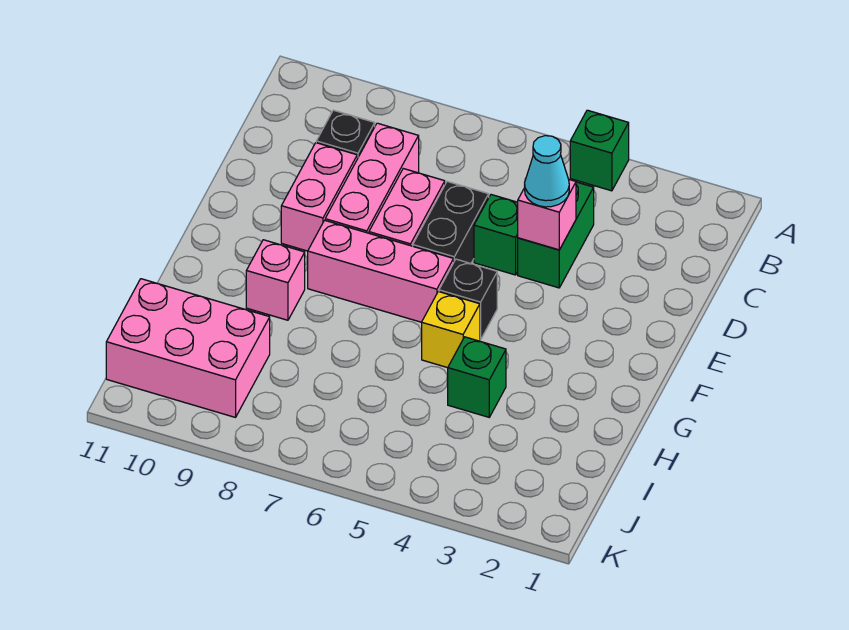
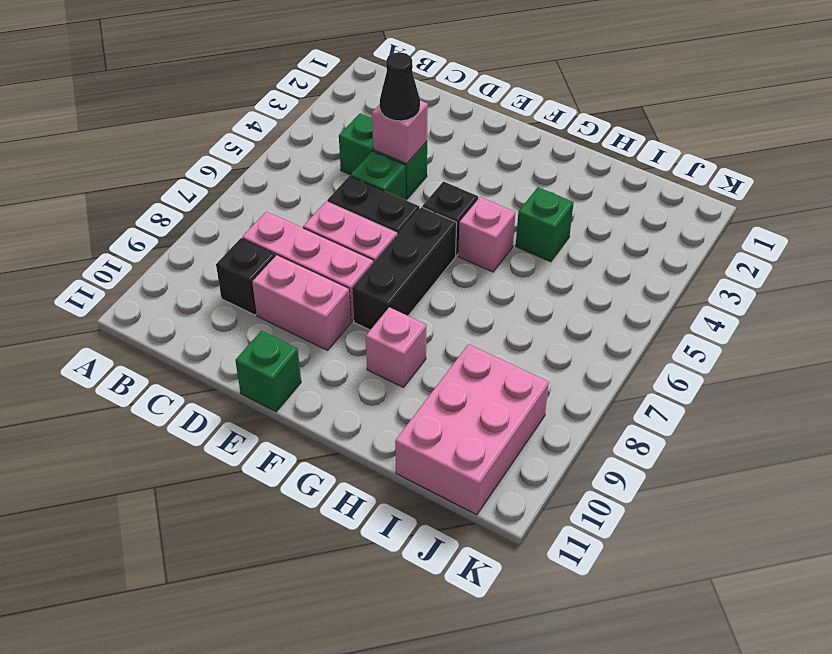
green brick A4 level 1 -> green brick E11 level 1
cyan cone D4 level 3 -> black cone D4 level 3
pink brick F6:F8 level 1 -> black brick F6:F8 level 1
yellow brick G5 level 1 -> pink brick G5 level 1

